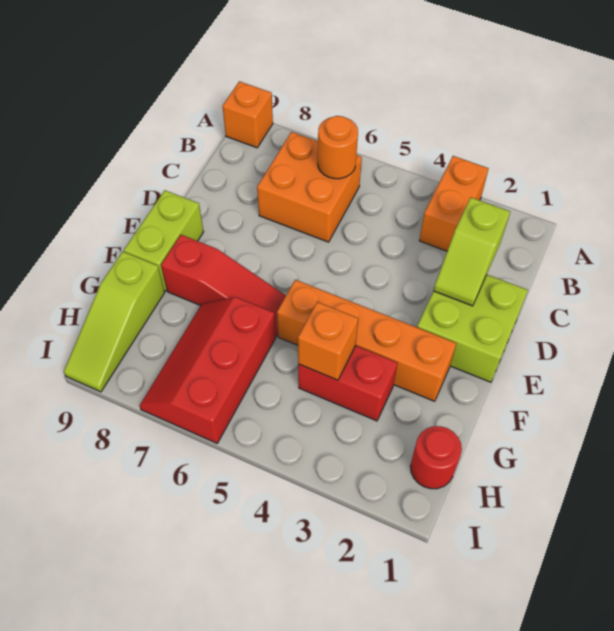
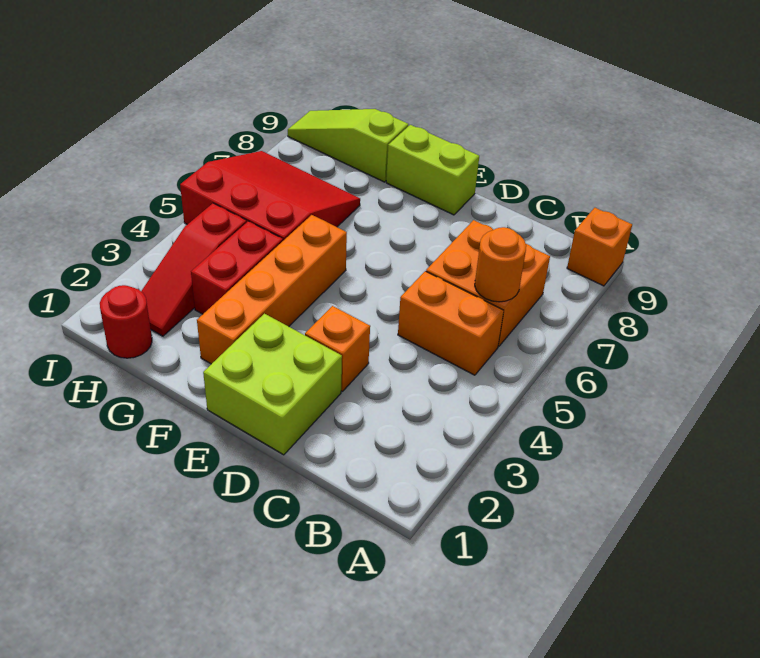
orange brick A3:B3 level 1 -> orange brick B5:C5 level 1
lime slope C2:D2 level 2 top C -> none
red slope F6:F8 level 1 top 8 -> red slope H2:H4 level 1 top 4
orange brick G4 level 2 -> orange brick D3 level 1
red slope G6:I7 level 1 top 6 -> red slope G5:I7 level 1 top 5

